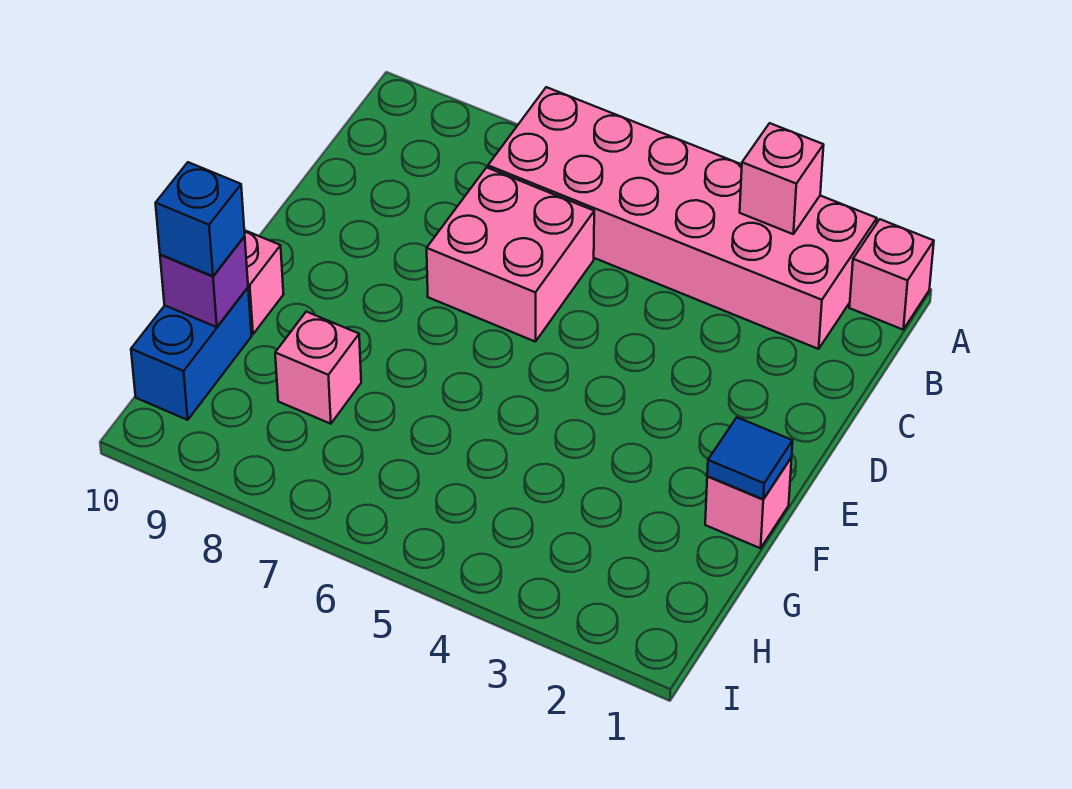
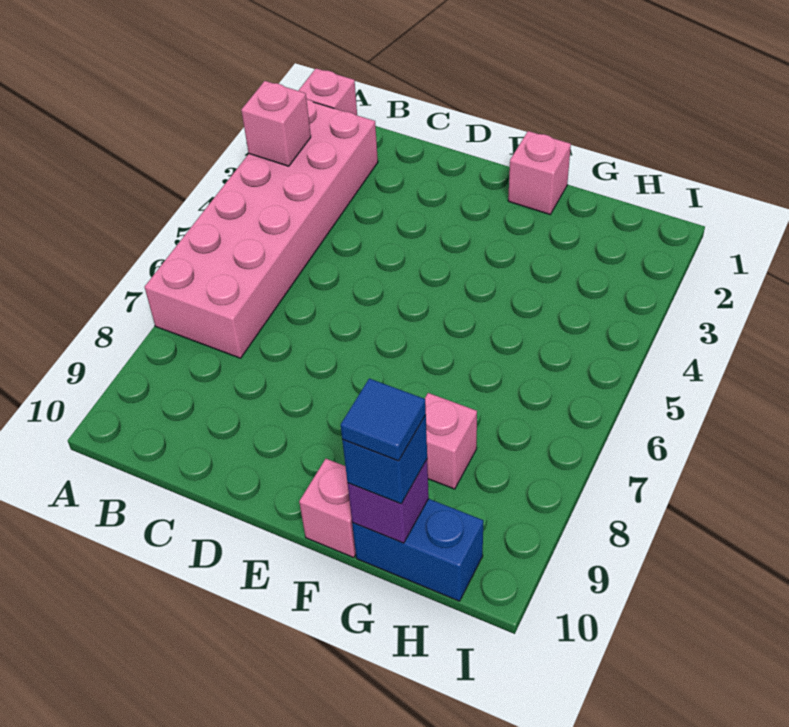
pink brick C6:D7 level 1 -> none
blue tile F1 level 2 -> blue tile G10 level 4

